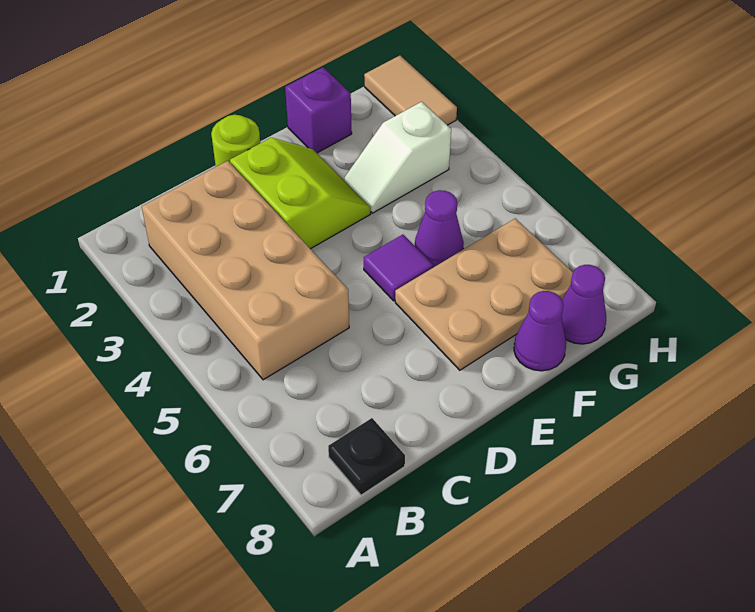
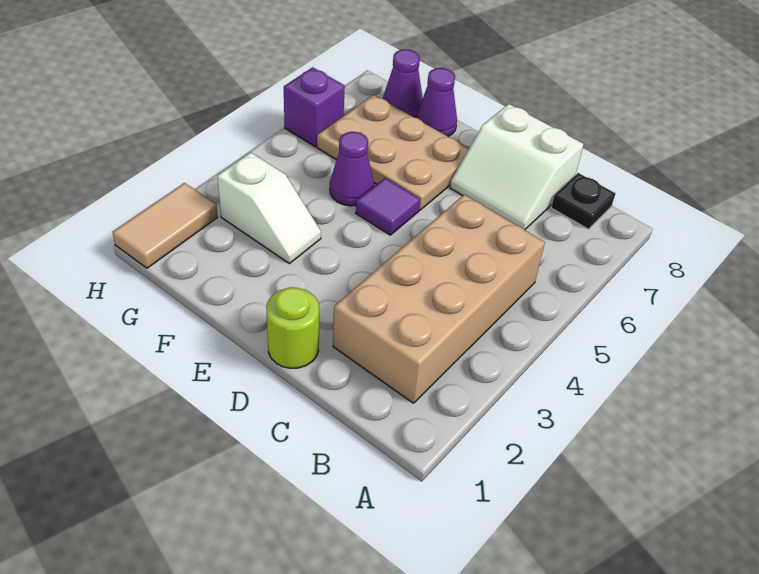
none -> white slope C7:D8 level 1 top 8
lime slope D2:E3 level 1 top D -> none
purple brick F1 level 1 -> purple brick H6 level 1

